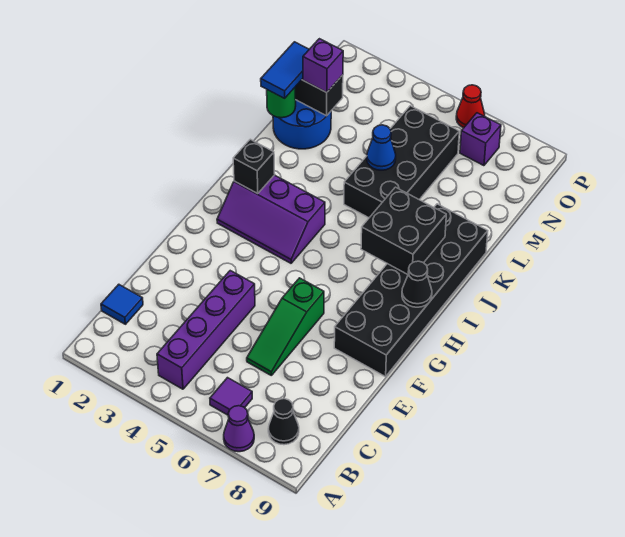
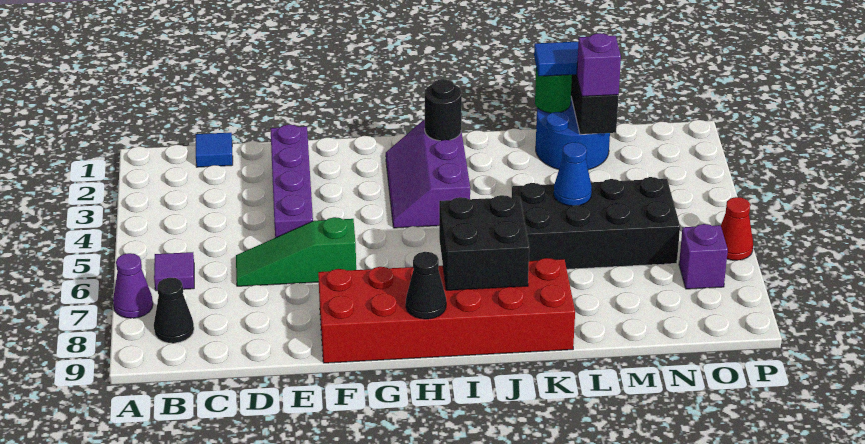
purple brick B4:E4 level 1 -> purple brick E2:E5 level 1
black brick F8:K9 level 1 -> red brick F8:K9 level 1
black brick I2 level 2 -> black round brick I2 level 2

